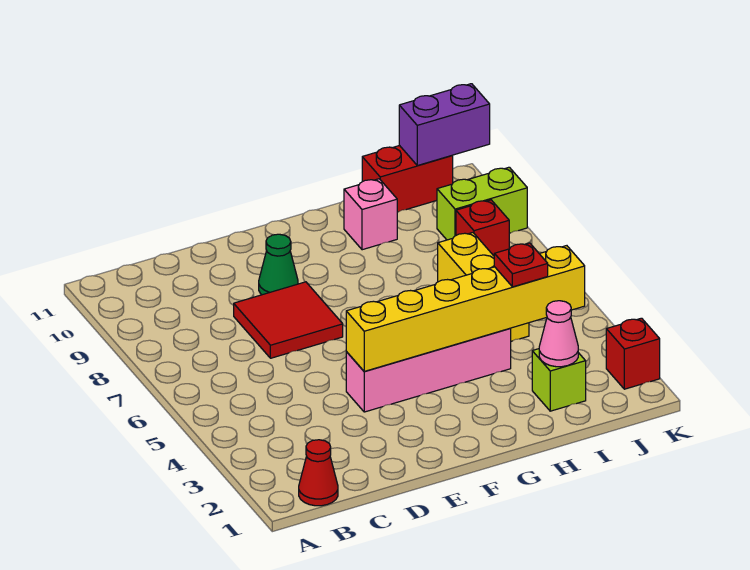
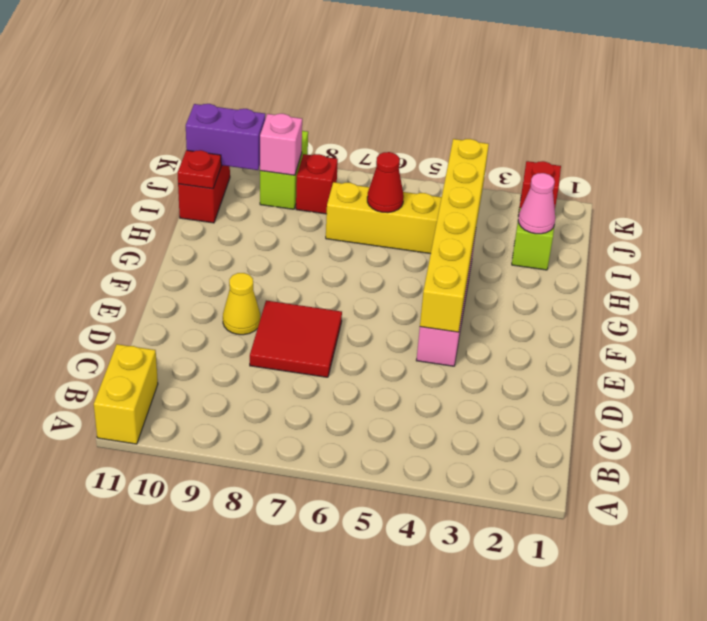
none -> yellow brick A11:B11 level 1
red cone B1 level 1 -> red cone I6 level 2
green cone E9 level 1 -> yellow cone E9 level 1
pink brick H10 level 1 -> pink brick J9 level 2
red plate I4 level 3 -> red plate I11 level 2
purple brick J11:K11 level 2 -> purple brick J10:J11 level 2

